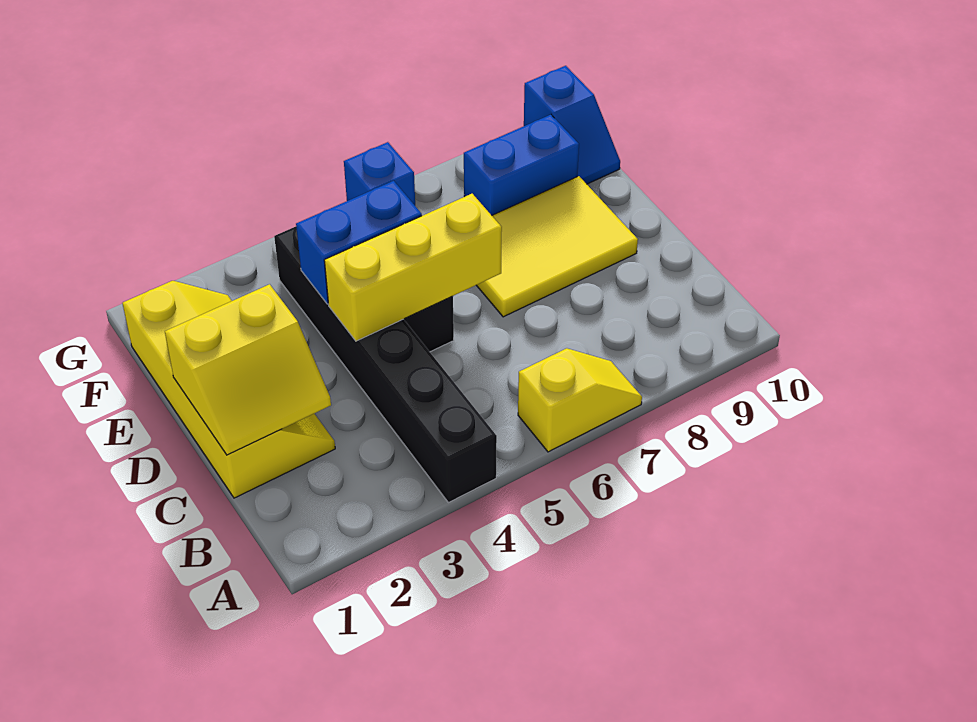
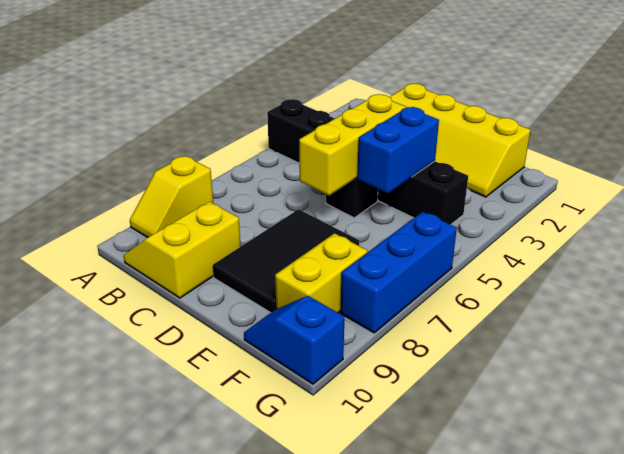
yellow slope A6:A7 level 1 top 6 -> yellow slope A8:A9 level 1 top 8
yellow slope C1:D2 level 2 top D -> yellow slope B9:C10 level 1 top C
yellow tile D7:E9 level 1 -> black tile D7:E9 level 1
blue brick F8:F9 level 1 -> yellow brick F8:F9 level 1
blue brick G6 level 1 -> blue brick G6:G8 level 1

